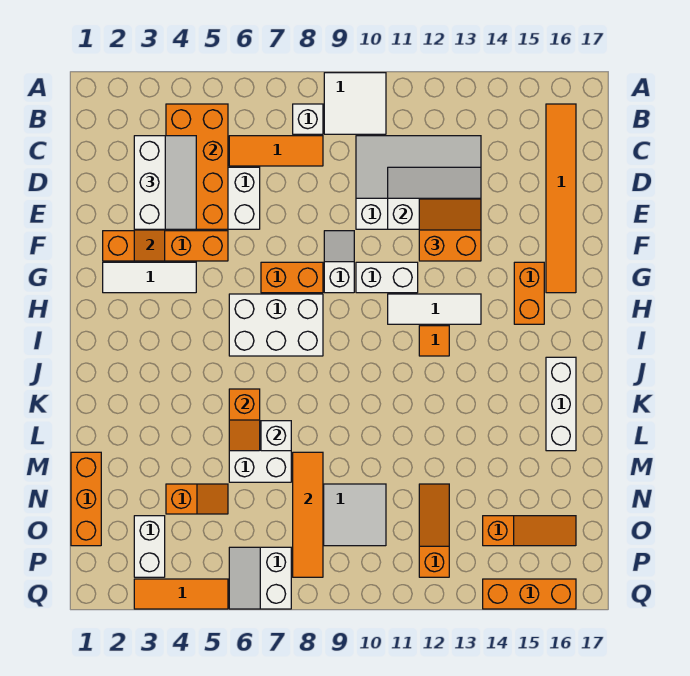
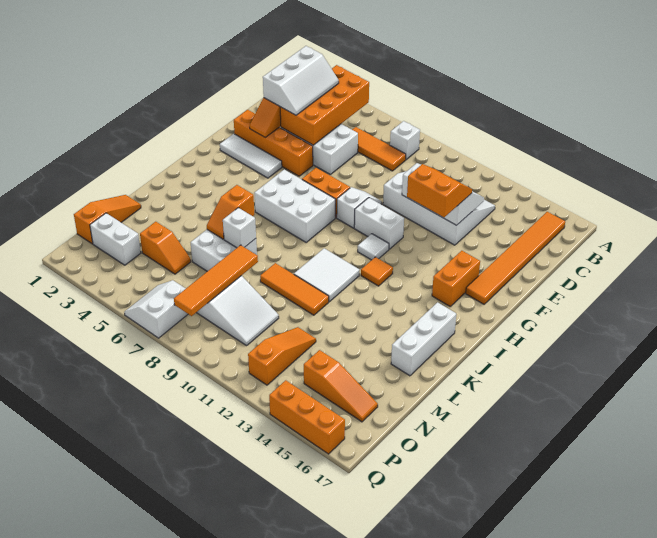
white tile A9:B10 level 1 -> white tile J10:K11 level 1
white tile H11:H13 level 1 -> white tile H11 level 1
orange brick M1:O1 level 1 -> orange slope M1:O1 level 1 top O
white brick O3:P3 level 1 -> white brick O2:O3 level 1
orange tile Q3:Q5 level 1 -> orange tile L9:L11 level 1

